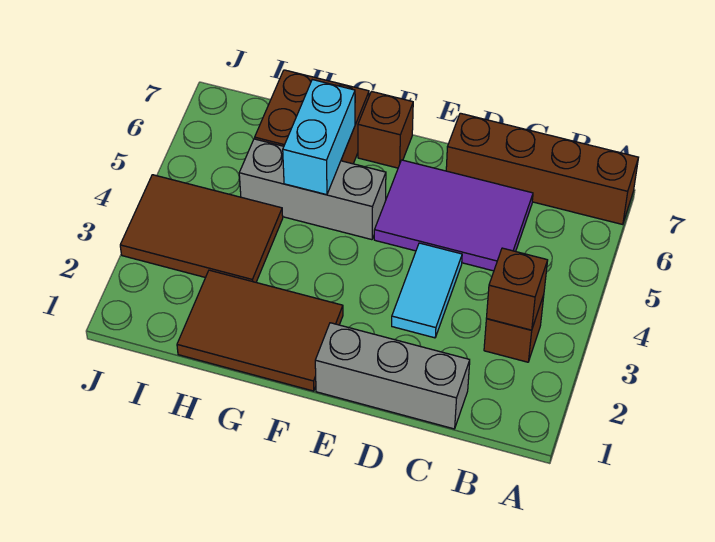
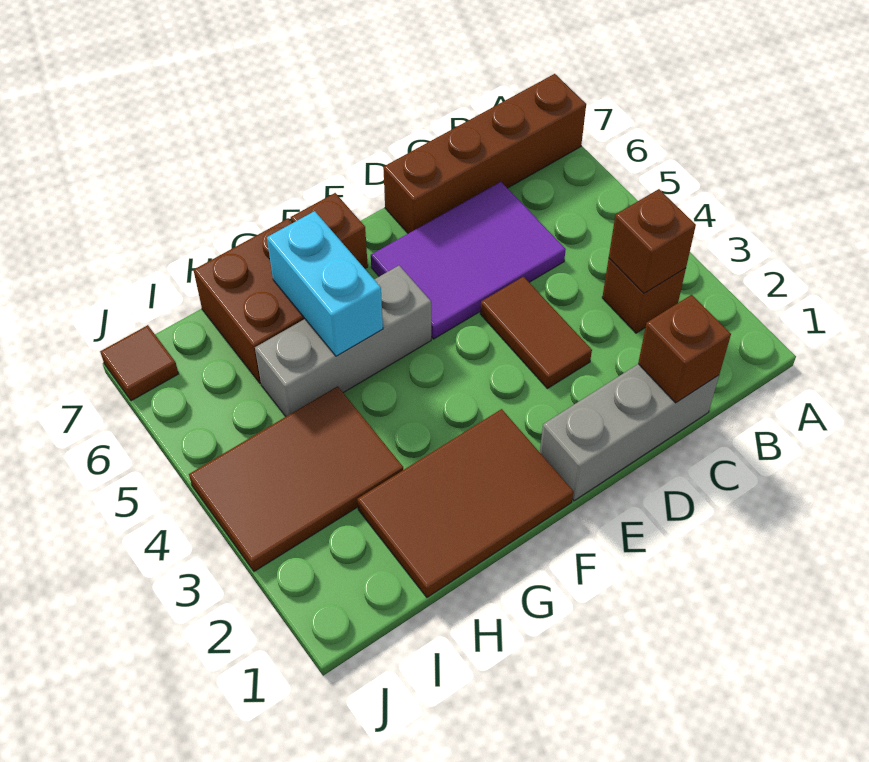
none -> brown brick C1 level 2
cyan tile D3:D4 level 1 -> brown tile D3:D4 level 1
none -> brown tile J7 level 1

